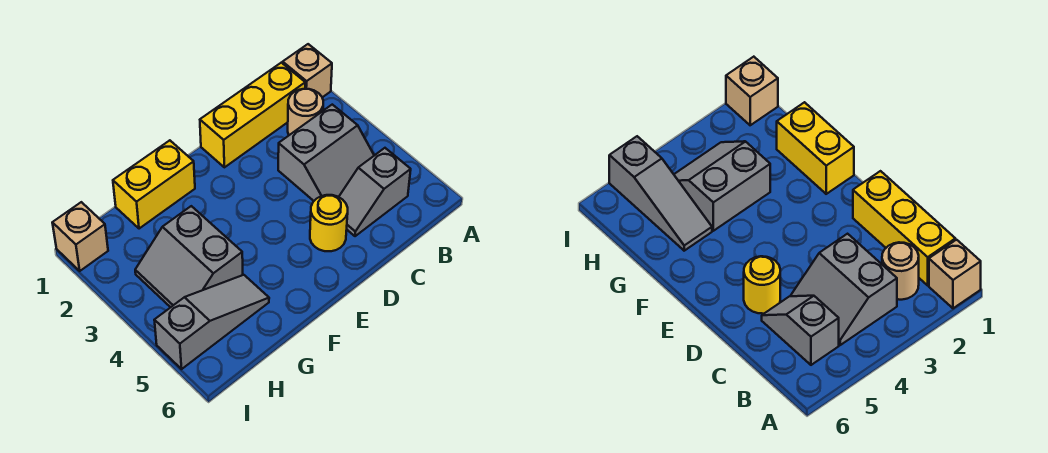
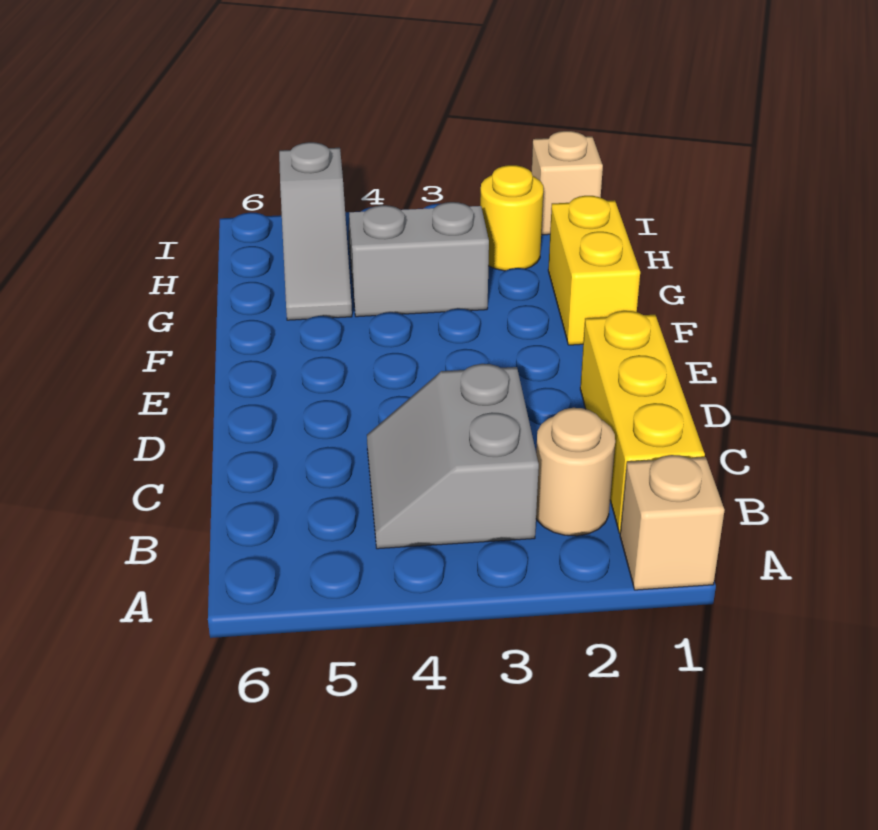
grey slope B5:C5 level 1 top B -> none
yellow round brick D5 level 1 -> yellow round brick H2 level 1

